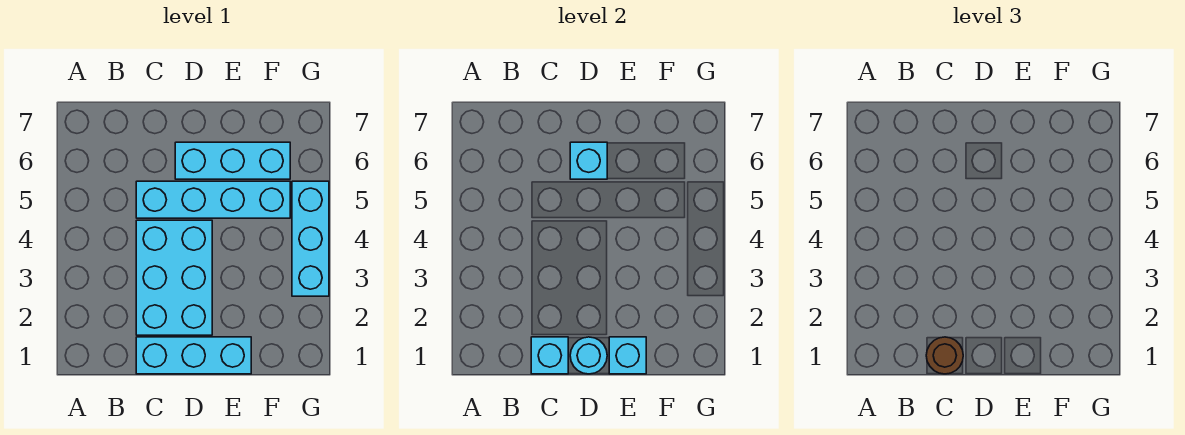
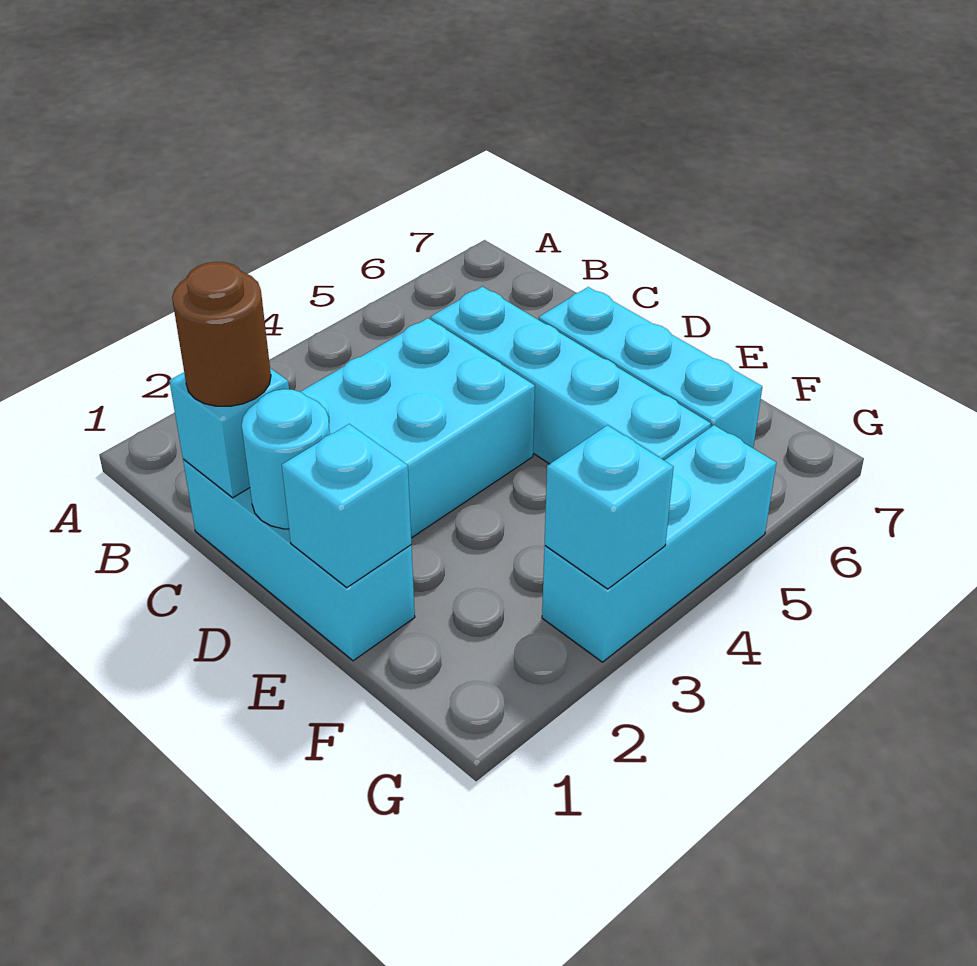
cyan brick D6 level 2 -> cyan brick G3 level 2

